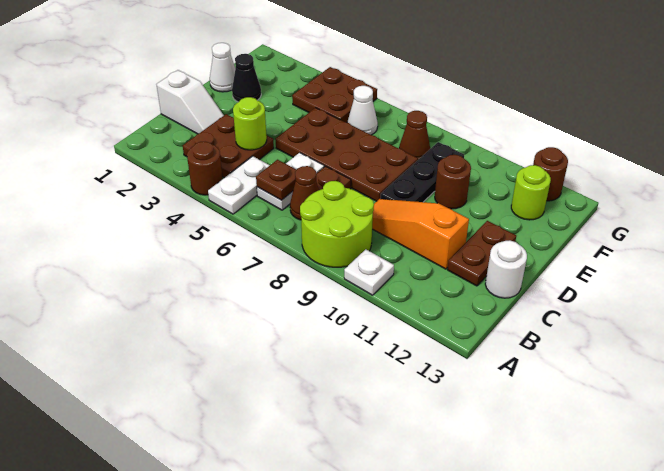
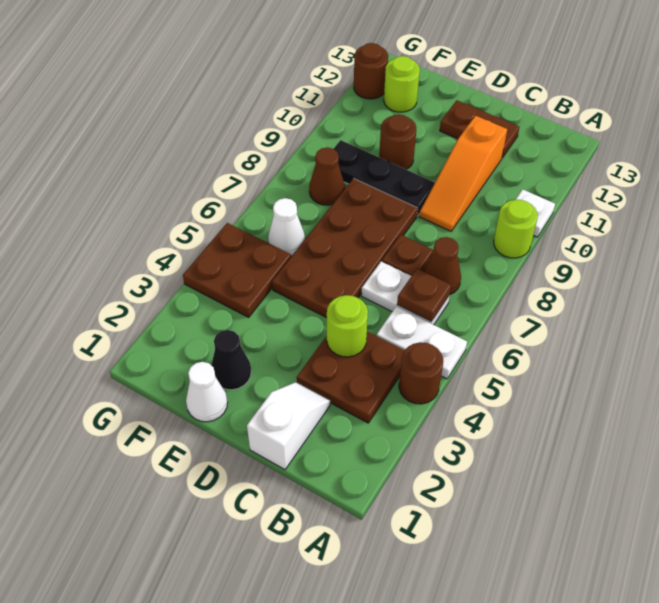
lime round brick A8:B9 level 1 -> lime round brick A9 level 1
white round brick C13 level 1 -> none

